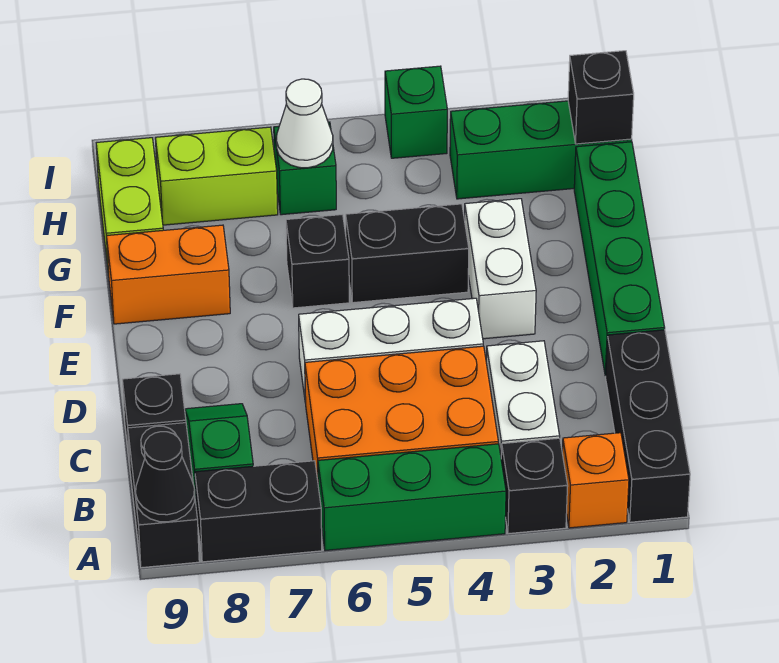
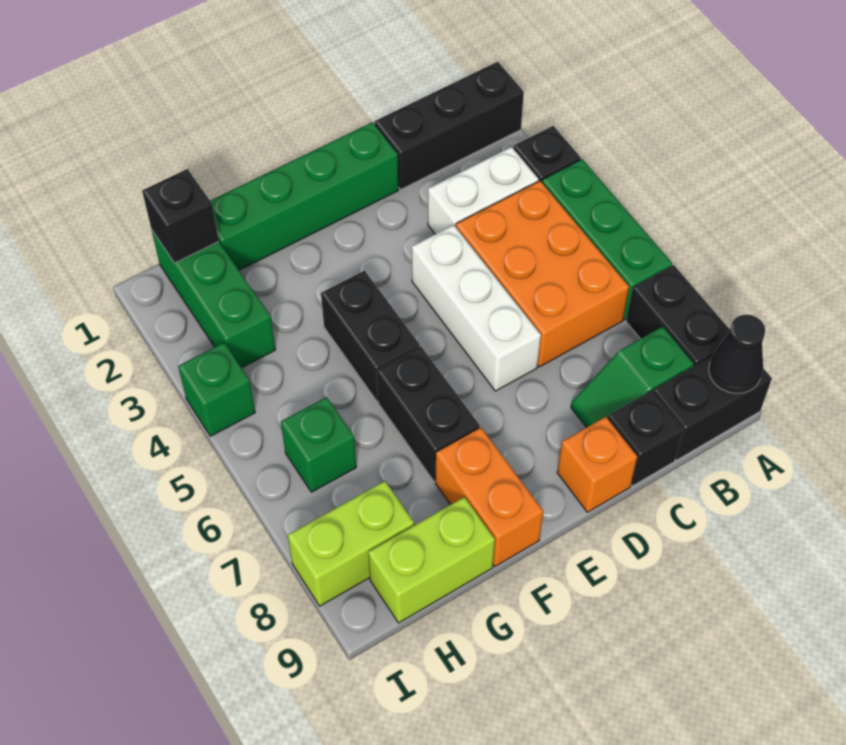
orange brick A2 level 1 -> orange brick D9 level 1
white brick E3:F3 level 1 -> none
black brick F6 level 1 -> black brick F6:F7 level 1
white cone H6 level 2 -> none
lime brick H7:H8 level 1 -> lime brick H8:I8 level 1

